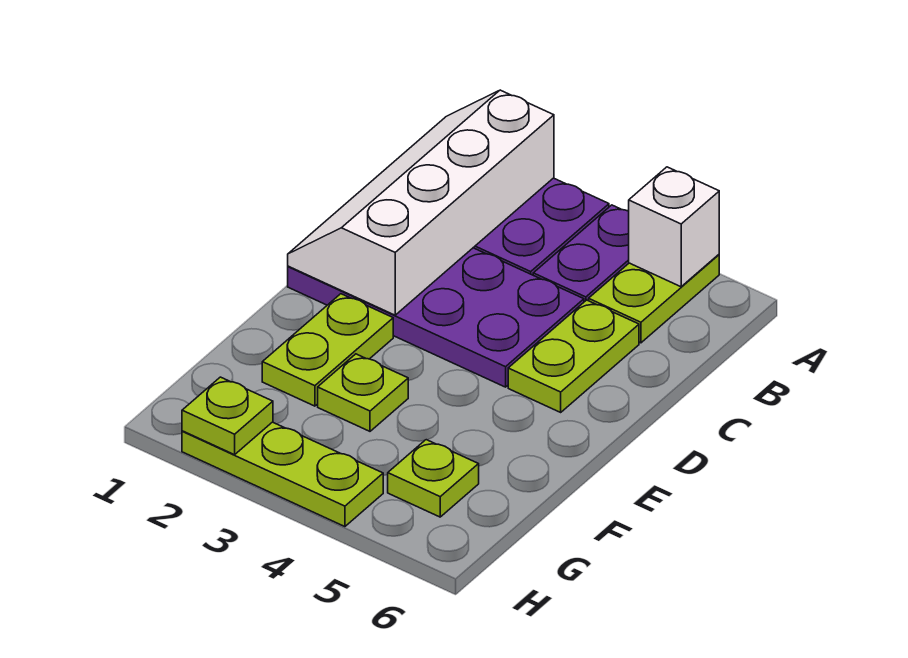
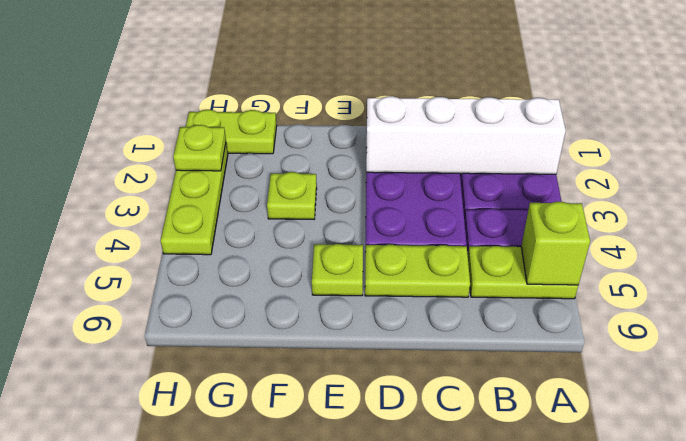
white brick A5 level 2 -> lime brick A5 level 2
lime plate E2:F2 level 1 -> lime plate G1:H1 level 1
lime plate G5 level 1 -> lime plate E5 level 1

